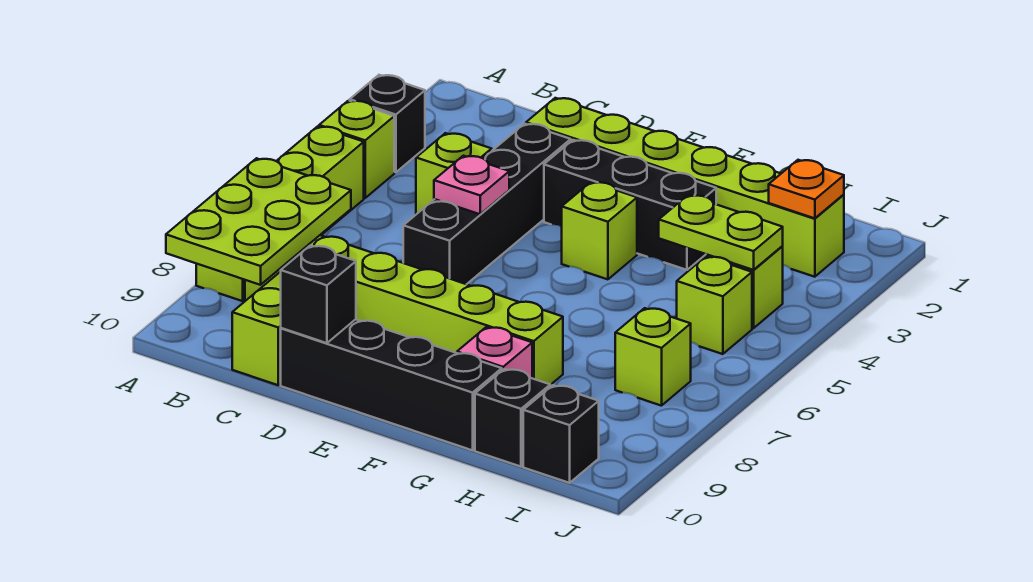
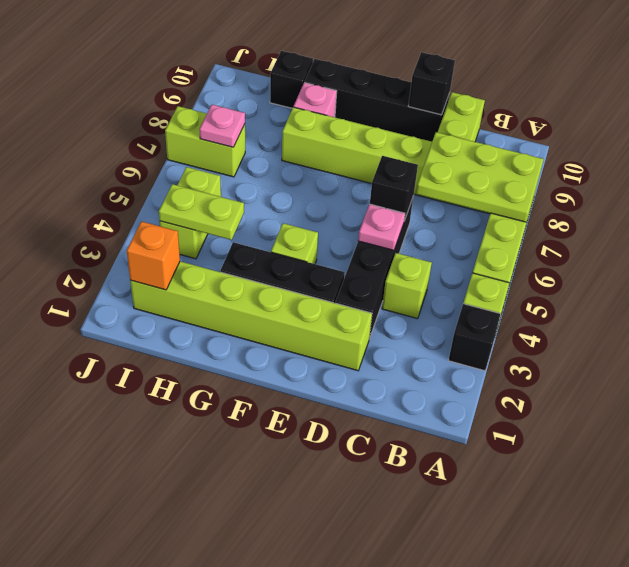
lime plate A7:B9 level 2 -> lime plate A7:C8 level 2
orange plate I2 level 2 -> orange brick I2 level 2
lime brick I7 level 1 -> lime brick I7:J7 level 1
none -> pink plate I7 level 2
black brick I10 level 1 -> black brick D6 level 2

